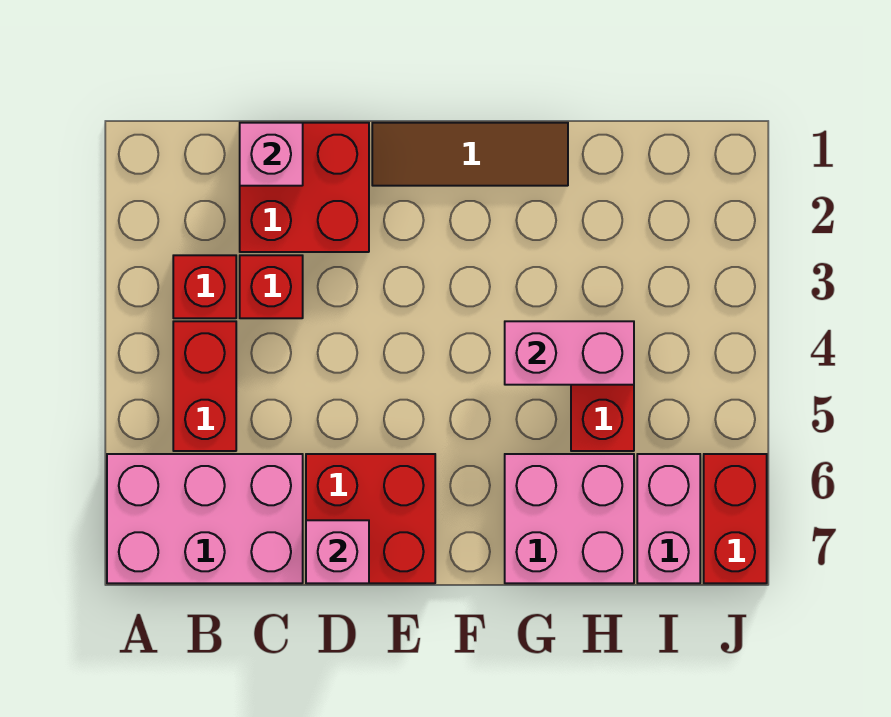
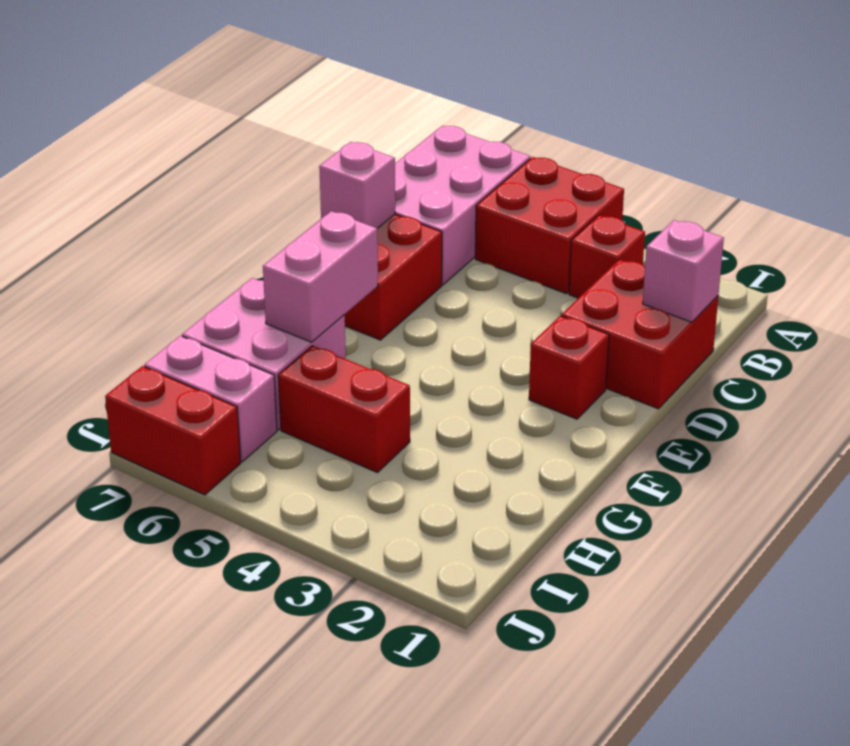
red brick B4:B5 level 1 -> red brick A4:B5 level 1
red brick C3 level 1 -> red brick E2 level 1
brown tile E1:G1 level 1 -> none
pink brick G4:H4 level 2 -> pink brick F6:G6 level 2

